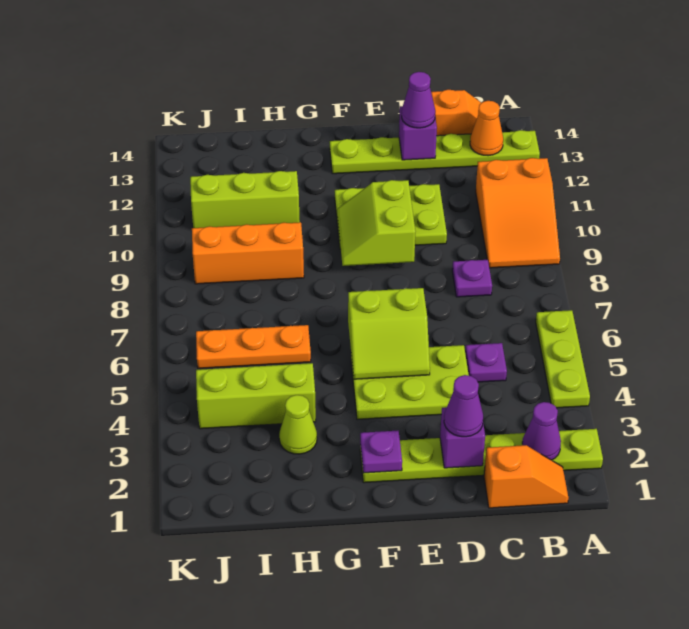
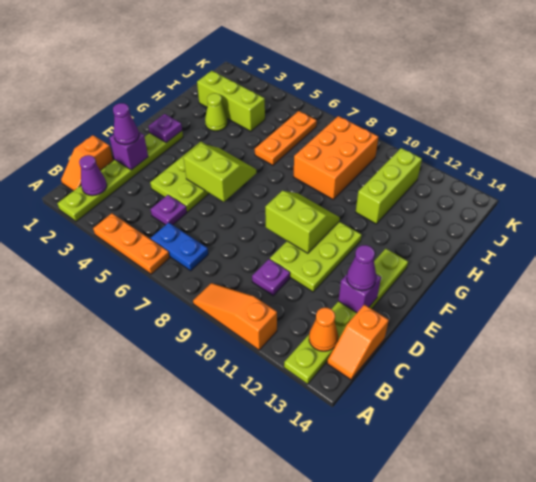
lime plate A4:A6 level 1 -> orange plate A4:A6 level 1
orange slope A9:B11 level 1 top 11 -> orange slope A9:A11 level 1 top 11
none -> blue plate B6:B7 level 1
purple plate C8 level 1 -> purple plate C10 level 1
lime slope E5:F6 level 2 top 6 -> lime slope E5:F6 level 2 top E
lime brick H4:J4 level 1 -> lime brick I2:I4 level 1
orange brick H9:J9 level 1 -> orange brick H8:J9 level 1

